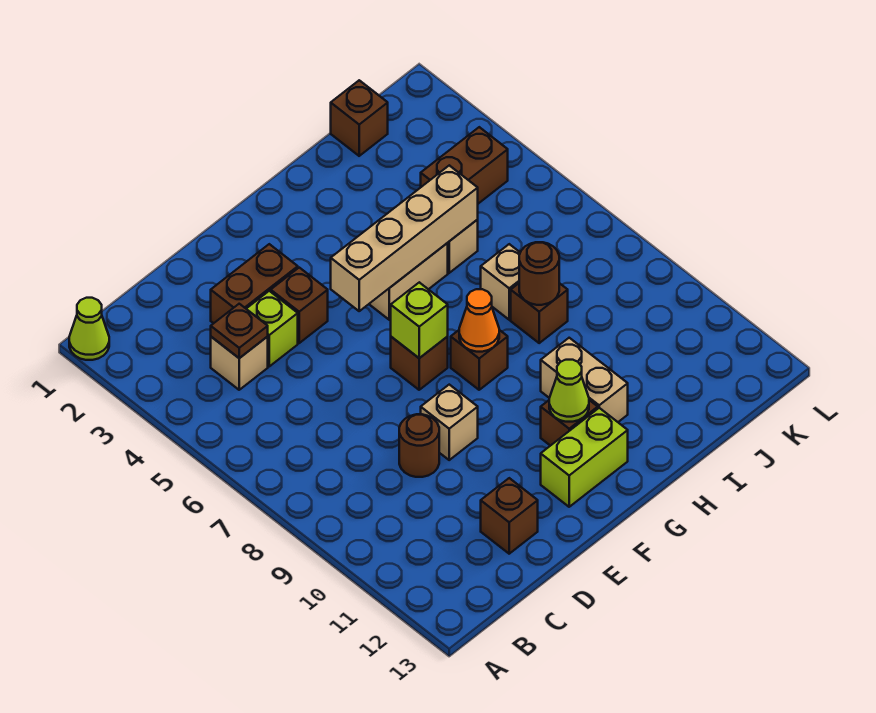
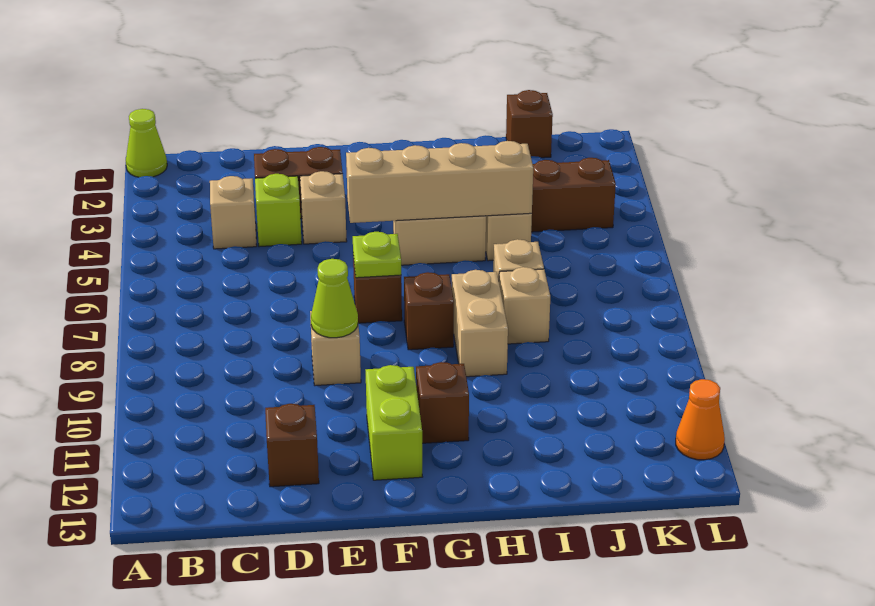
brown plate C4 level 2 -> none
brown round brick D9 level 1 -> none
brown brick E4 level 1 -> tan brick E4 level 1
lime brick F7 level 2 -> lime plate F7 level 2
lime brick F12:G12 level 1 -> lime brick F11:F12 level 1
orange cone G8 level 2 -> orange cone L12 level 1
lime cone G11 level 2 -> lime cone E9 level 2
tan brick H10:H11 level 1 -> tan brick H8:H9 level 1
brown brick I8 level 1 -> tan brick I8 level 1
brown round brick I8 level 2 -> none

